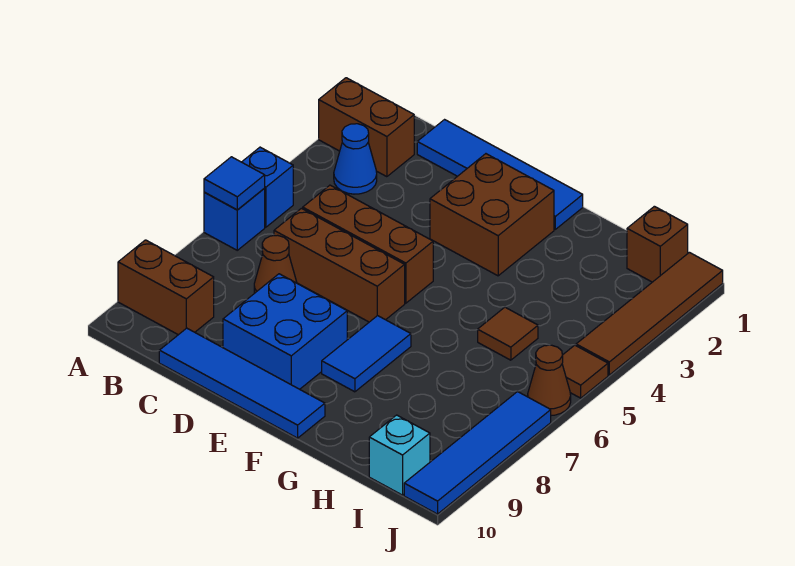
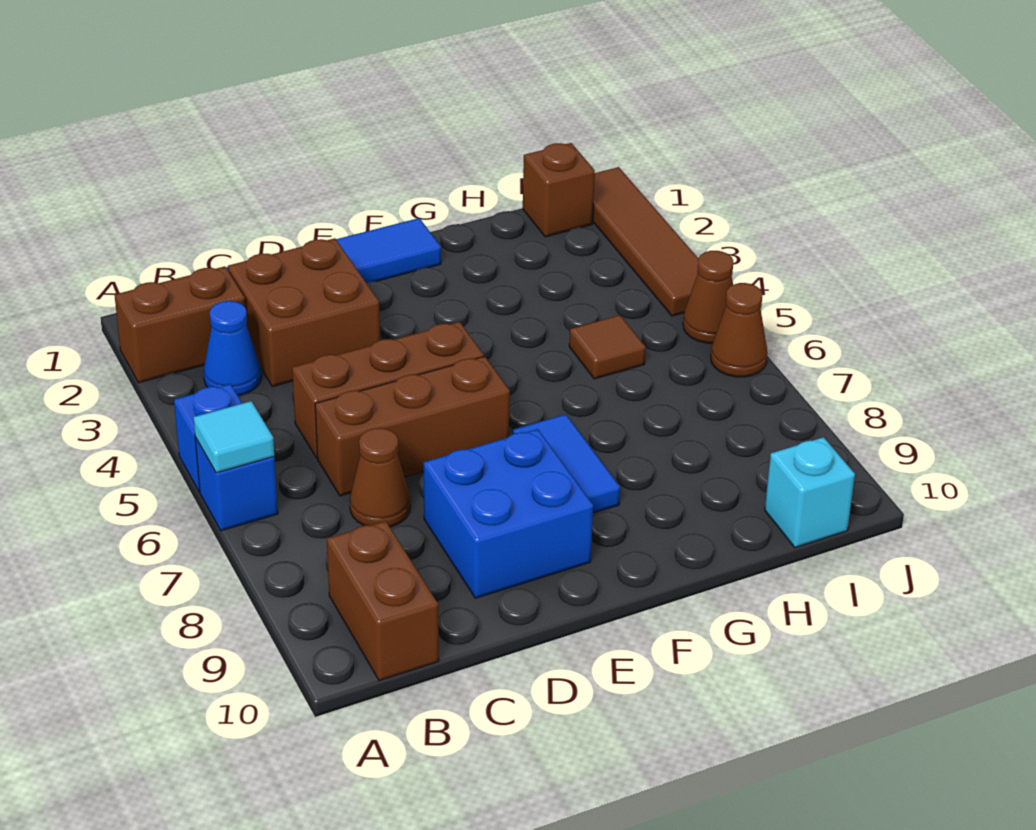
blue tile A6 level 2 -> cyan tile A6 level 2
brown brick A9:B9 level 1 -> brown brick B9:B10 level 1
blue tile C10:F10 level 1 -> none
brown brick E2:F3 level 1 -> brown brick C2:D3 level 1
brown tile J5 level 1 -> brown cone J5 level 1
blue tile J7:J10 level 1 -> none

